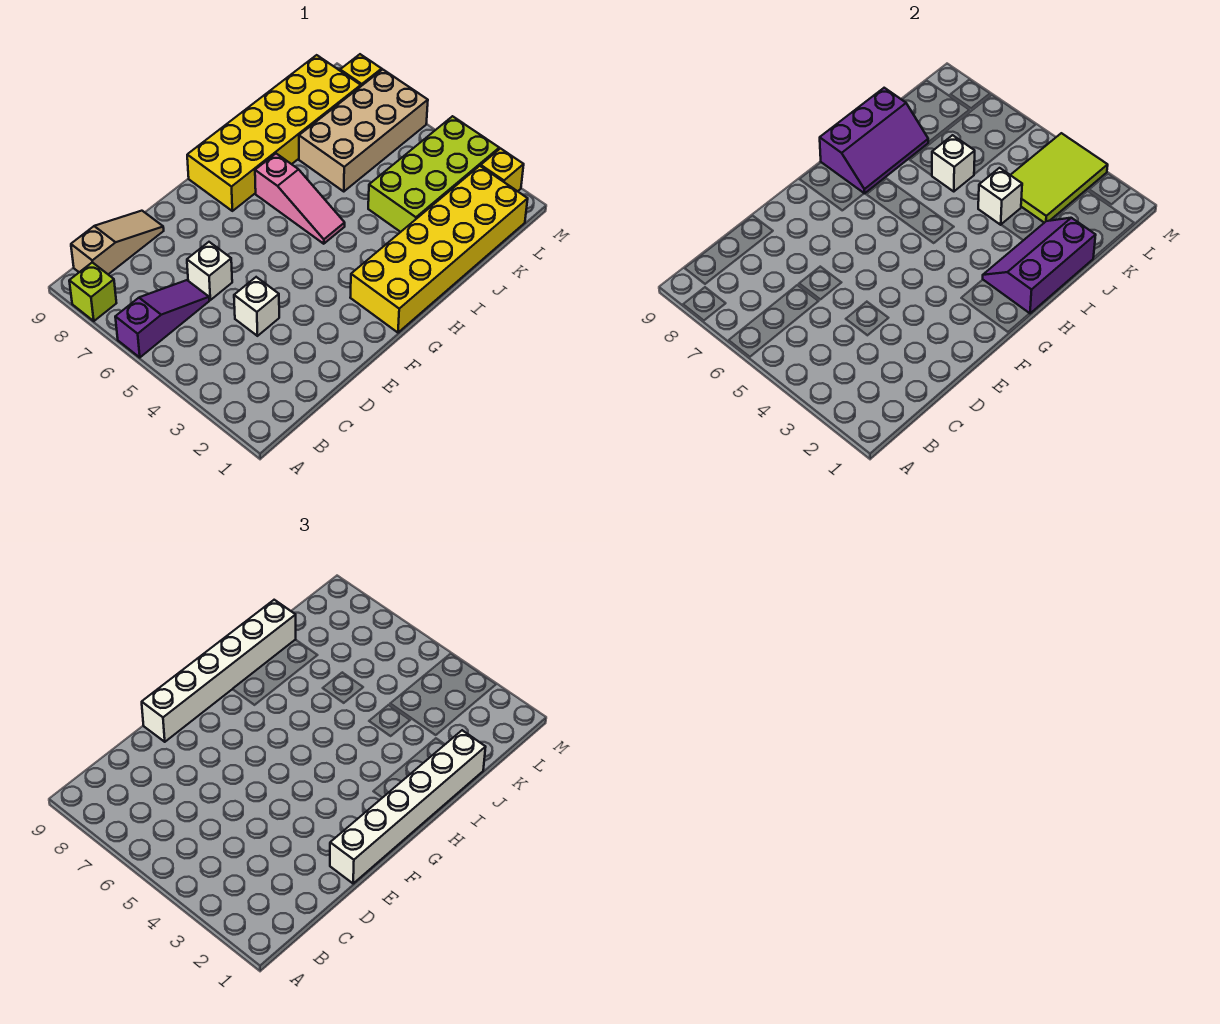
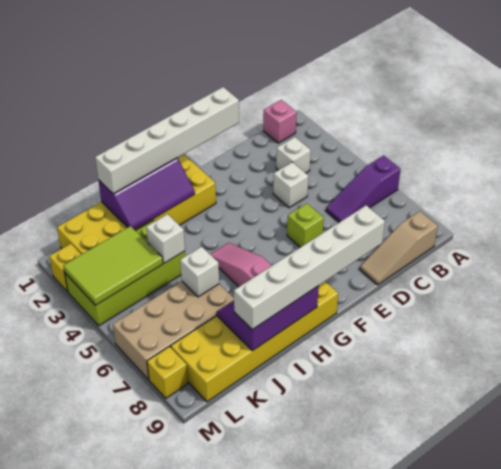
lime brick A8 level 1 -> lime brick E6 level 1
none -> pink brick B1 level 1
white brick D6 level 1 -> white brick C3 level 1

